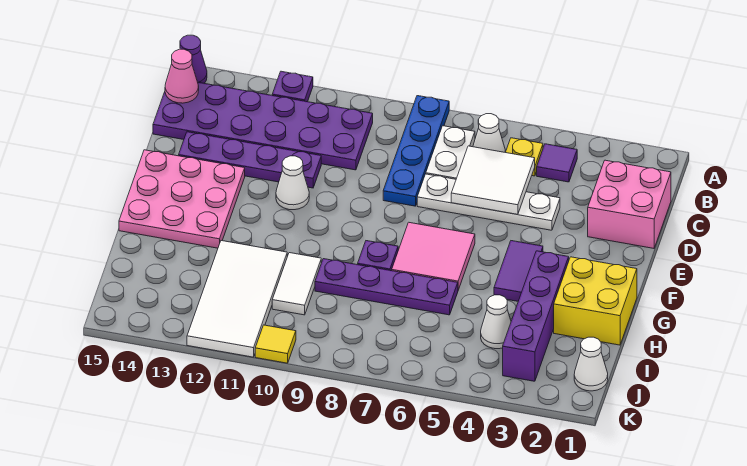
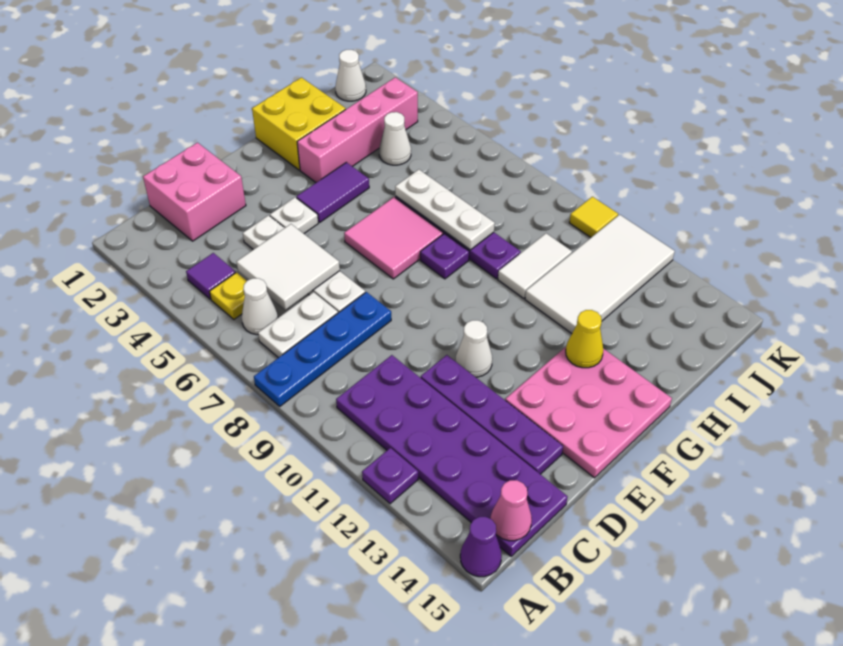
none -> white plate E4 level 1
purple brick G3:J3 level 1 -> pink brick G3:J3 level 1
none -> yellow cone G13 level 2
none -> white plate H6:H8 level 2

